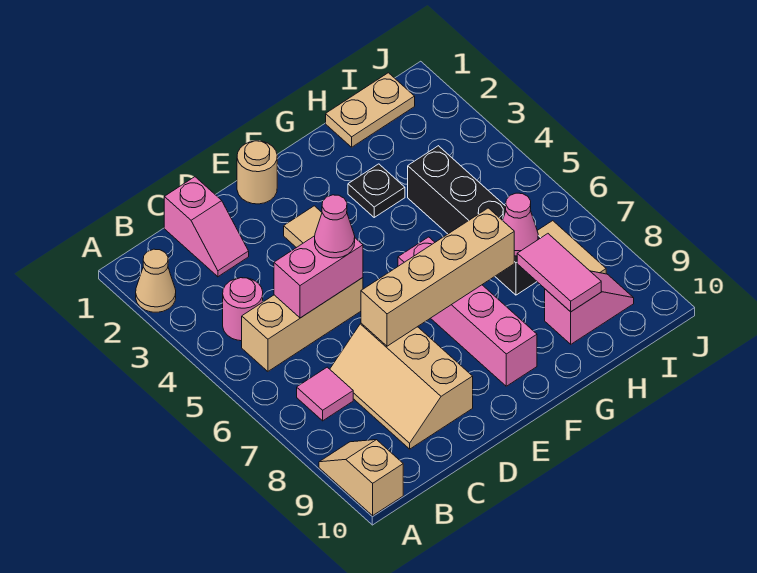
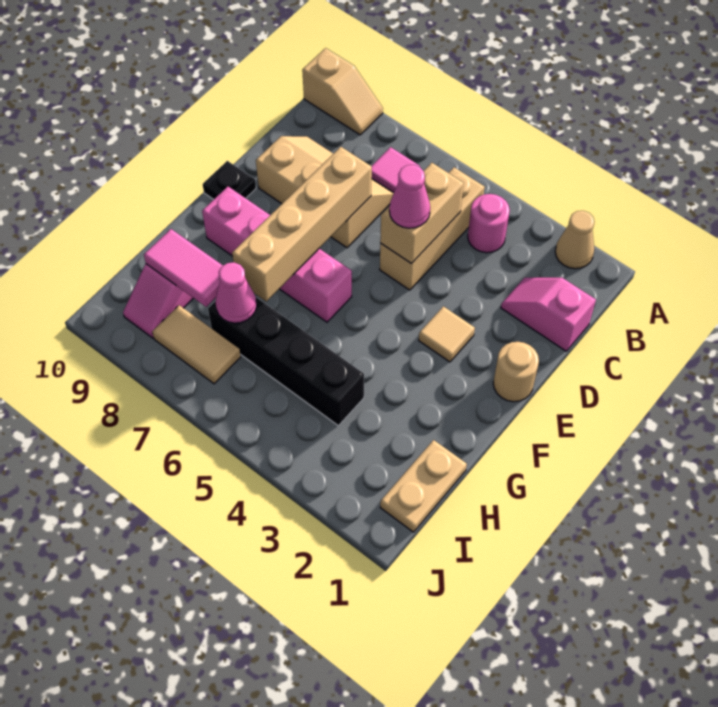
pink brick C5:D5 level 2 -> tan brick C5:D5 level 2
black plate G3 level 1 -> black plate E10 level 1

